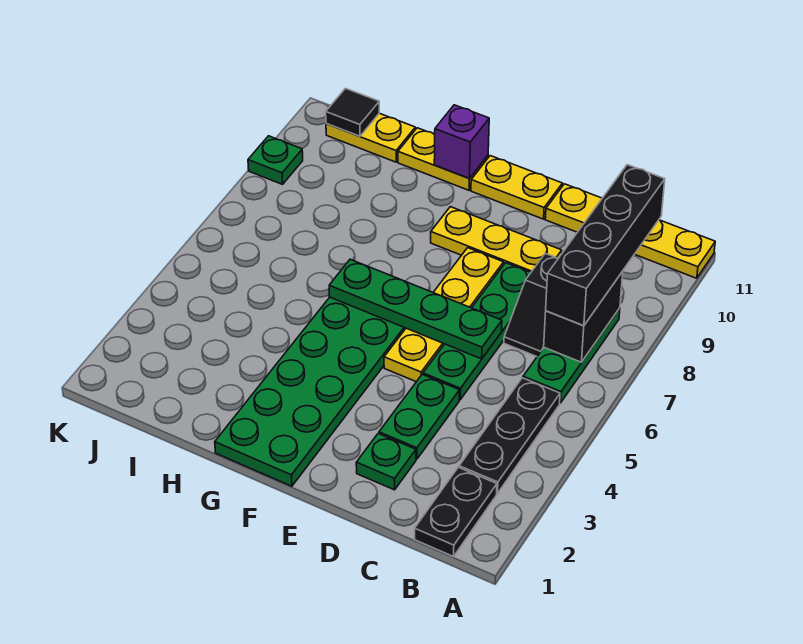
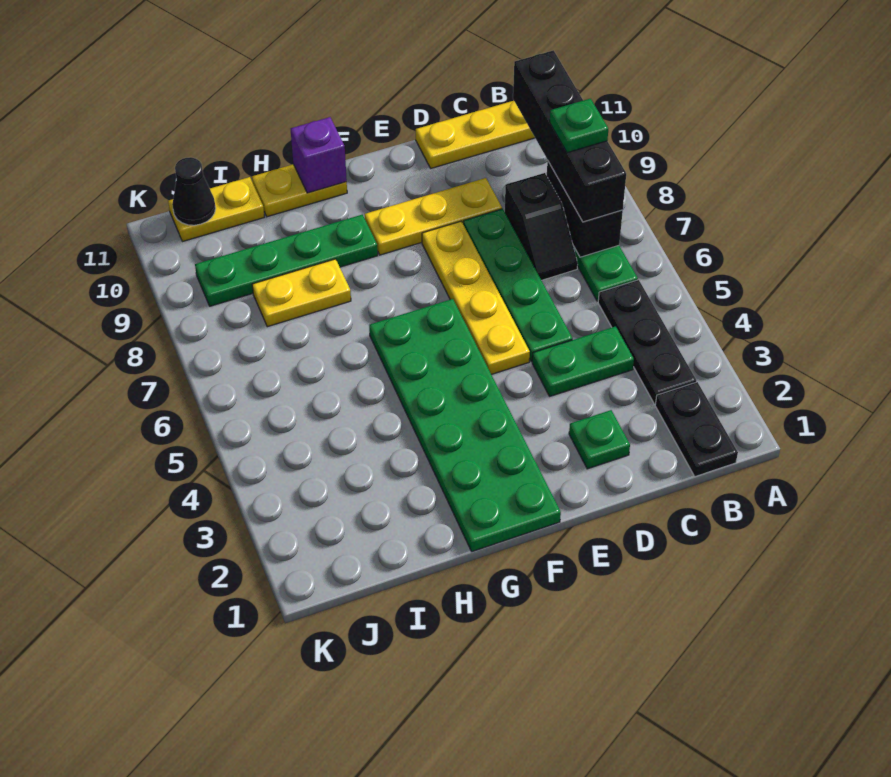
green plate D3:D4 level 1 -> green plate C4:D4 level 1
green plate D6:G6 level 2 -> green plate G9:J9 level 1
yellow plate E11:F11 level 1 -> yellow plate H8:I8 level 1
black tile J11 level 2 -> black cone J11 level 2
green plate K9 level 1 -> green plate B8 level 4

